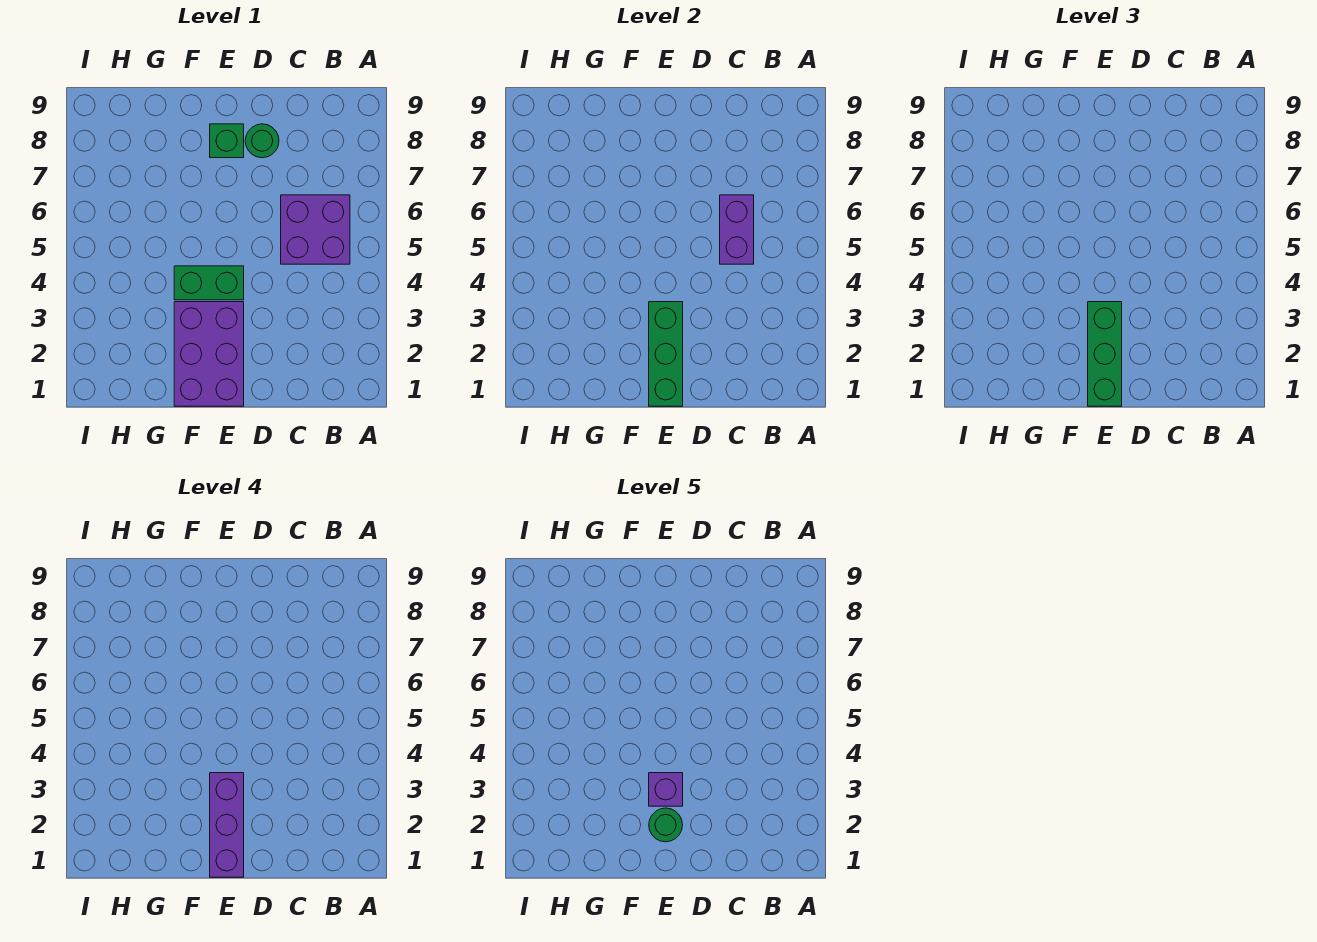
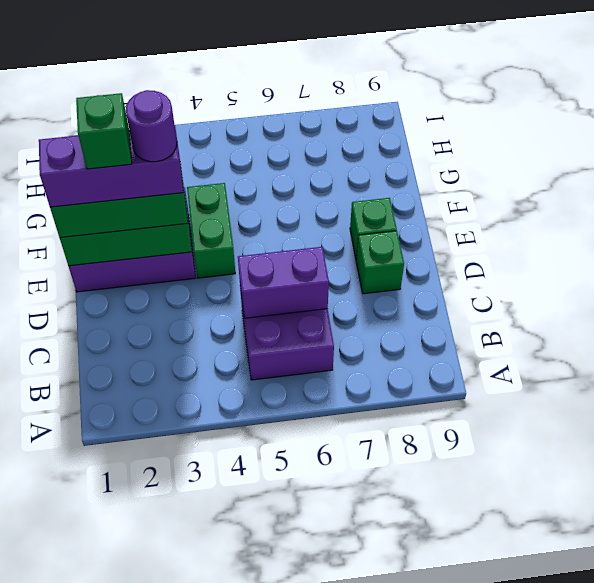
green round brick D8 level 1 -> green brick D8 level 1
green round brick E2 level 5 -> green brick E2 level 5
purple brick E3 level 5 -> purple round brick E3 level 5

